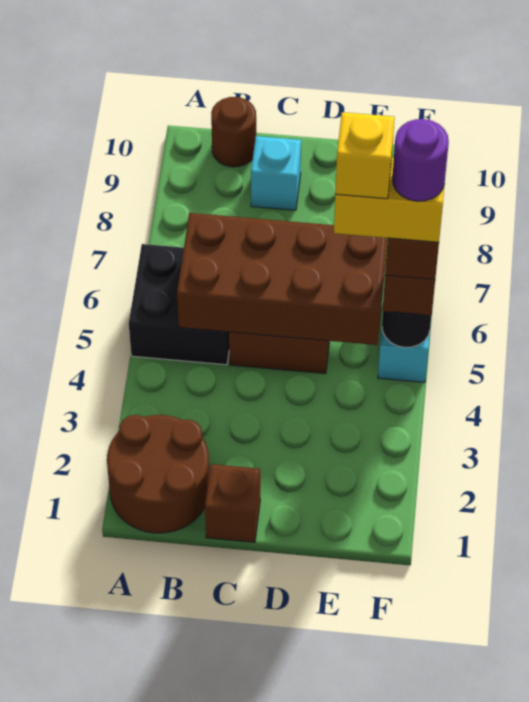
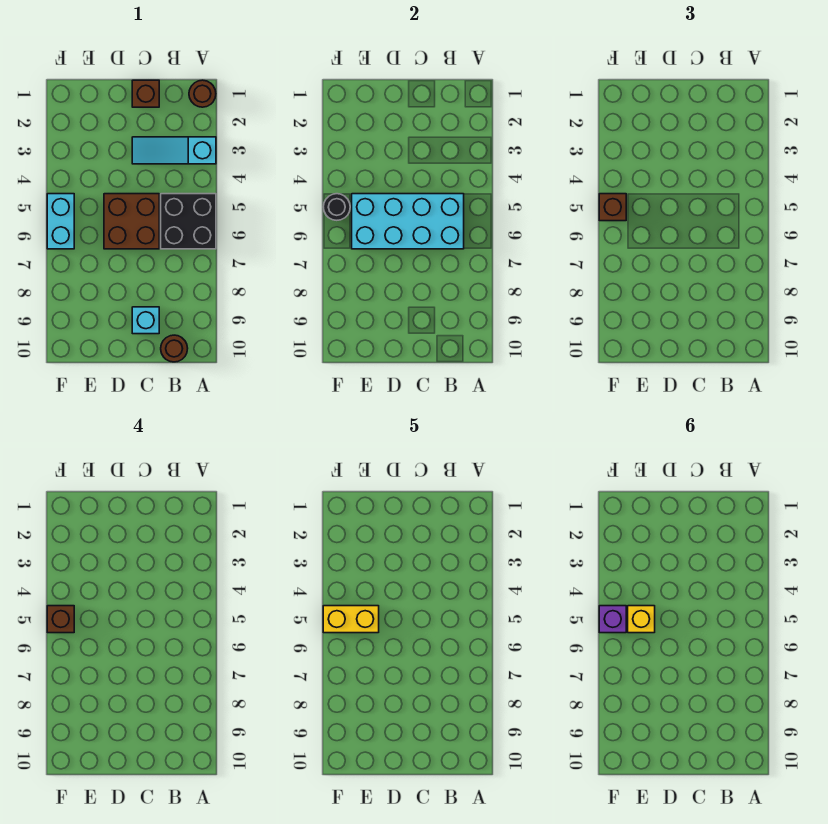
brown round brick A1:B2 level 1 -> brown round brick A1 level 1
none -> cyan slope A3:C3 level 1 top A
brown brick B5:E6 level 2 -> cyan brick B5:E6 level 2
purple round brick F5 level 6 -> purple brick F5 level 6

